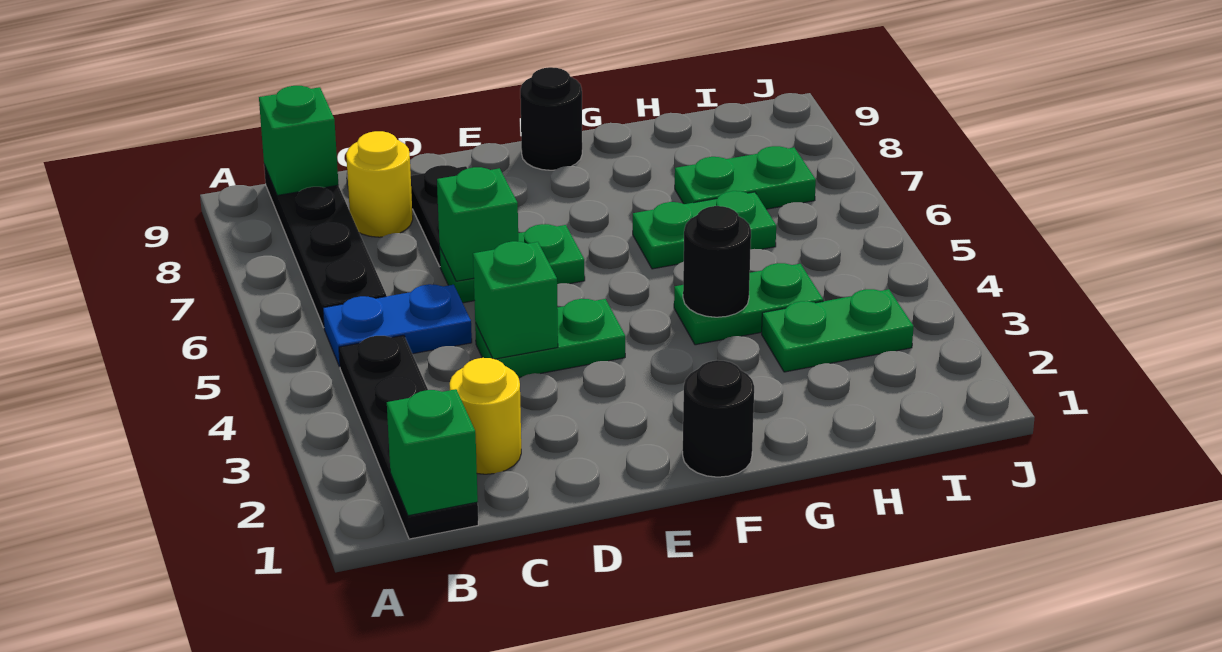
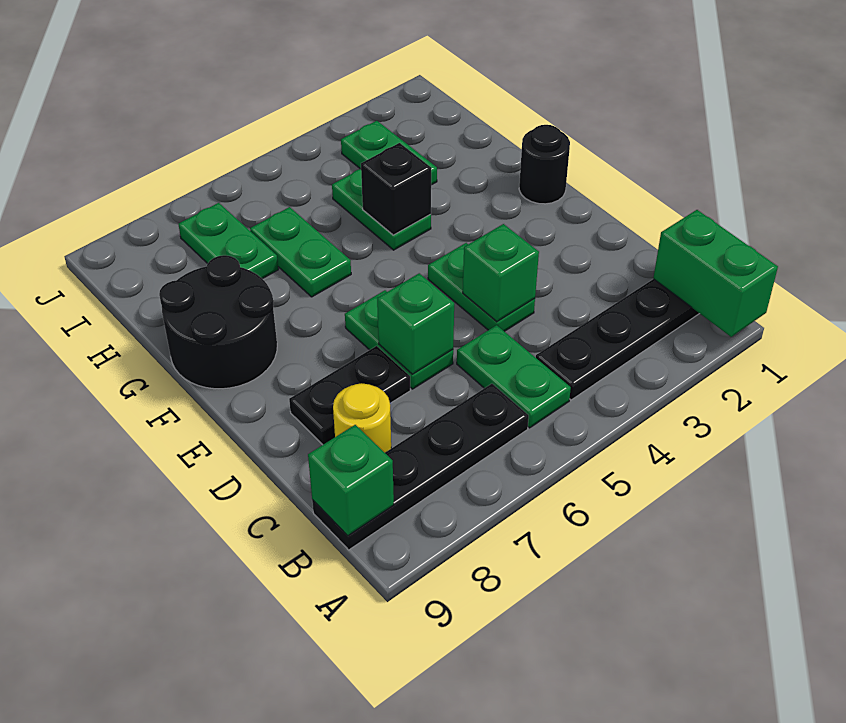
green brick B1 level 2 -> green brick A1:B1 level 2
blue plate B5:C5 level 1 -> green plate B5:C5 level 1
yellow round brick C2 level 1 -> none
black round brick F9 level 1 -> black round brick F8:G9 level 1
black round brick G4 level 2 -> black brick G4 level 2

